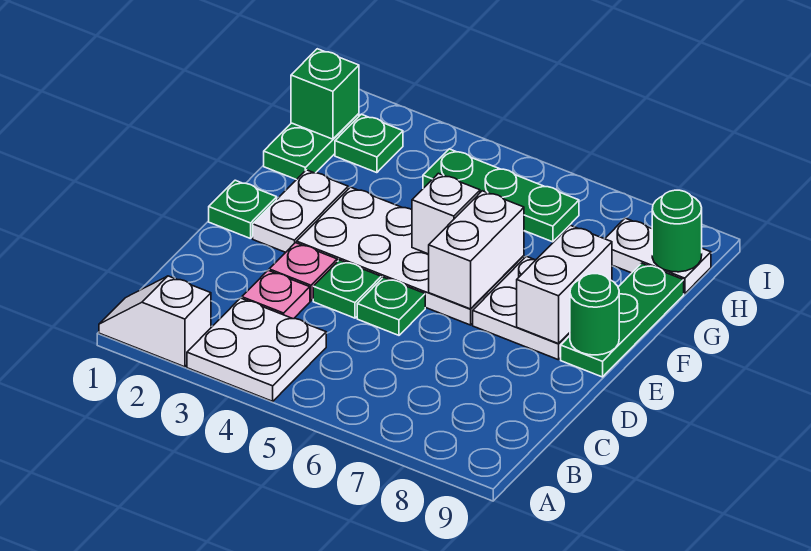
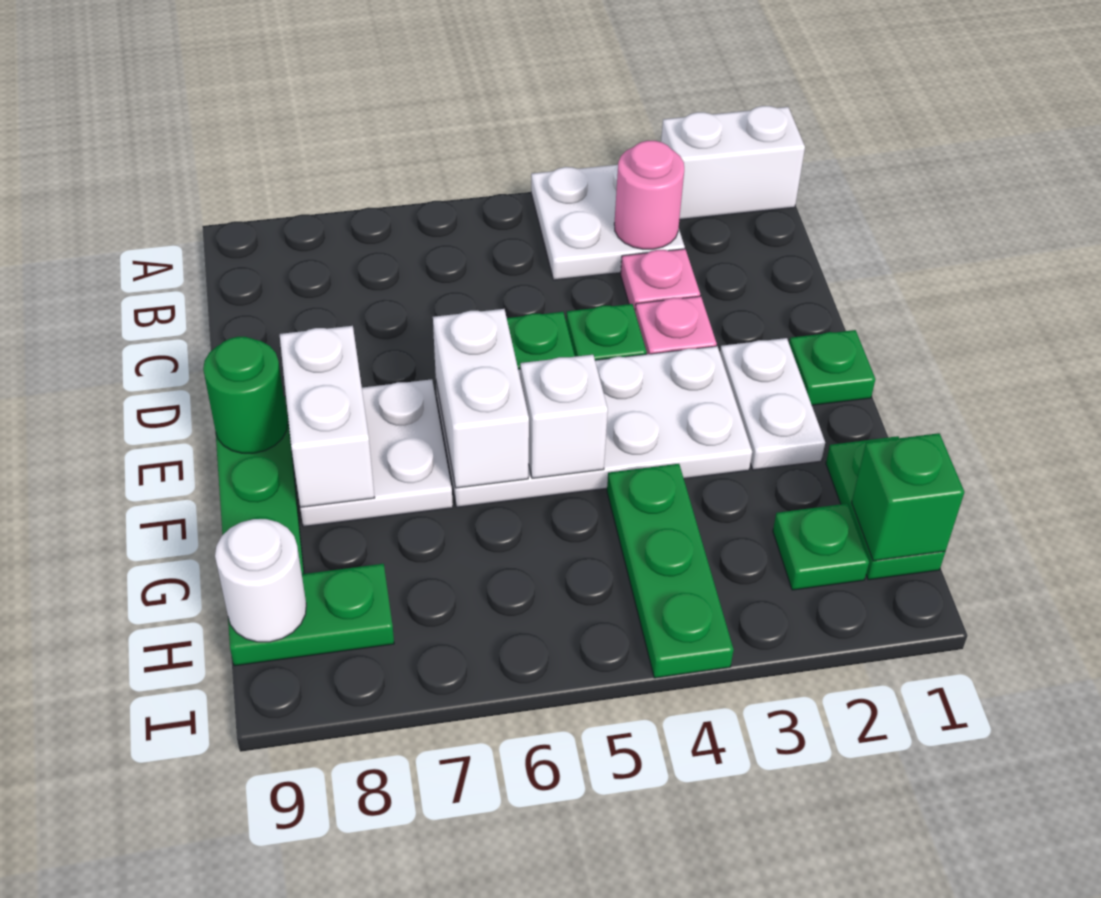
white slope A1:A2 level 1 top 2 -> white brick A1:A2 level 1
none -> pink round brick B3 level 2
green plate H4:H6 level 1 -> green plate G4:I4 level 1
white plate H8:H9 level 1 -> green plate H8:H9 level 1
green round brick H9 level 2 -> white round brick H9 level 2

